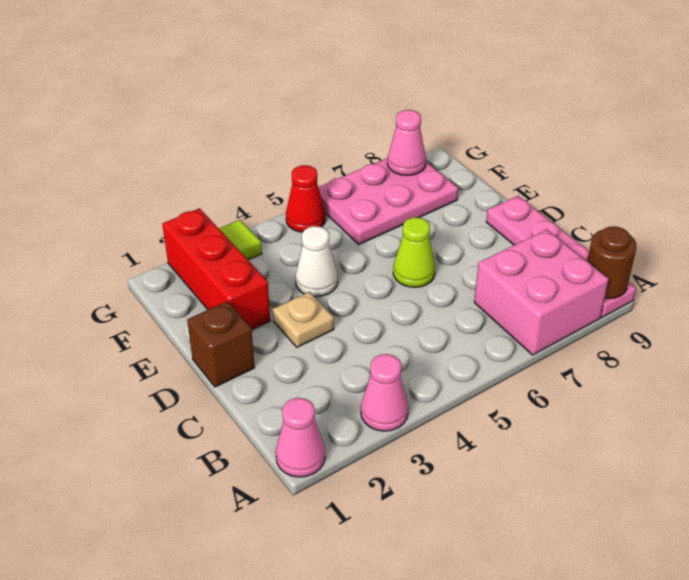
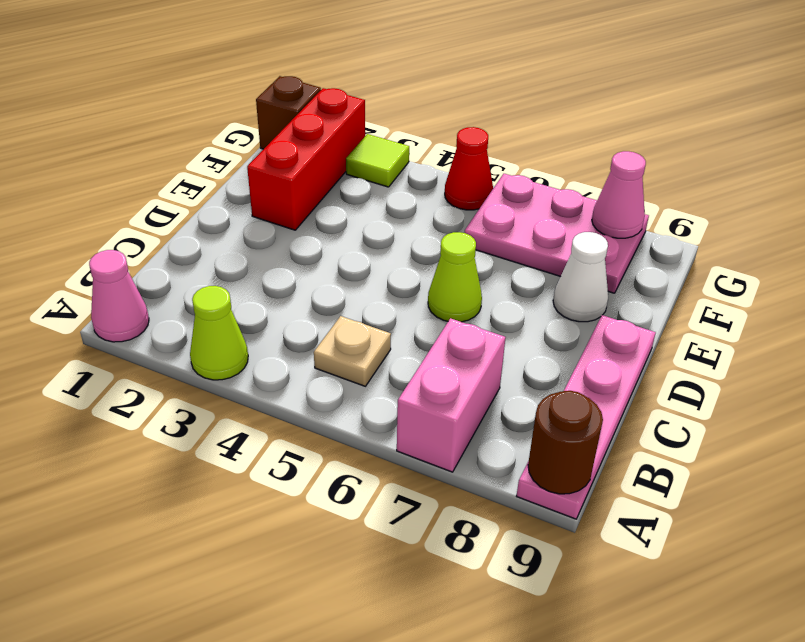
pink cone A3 level 1 -> lime cone A3 level 1
pink brick A7:B8 level 1 -> pink brick A7:B7 level 1
brown brick D1 level 1 -> brown brick G1 level 1
tan plate D3 level 1 -> tan plate B5 level 1
white cone E4 level 1 -> white cone E8 level 1

